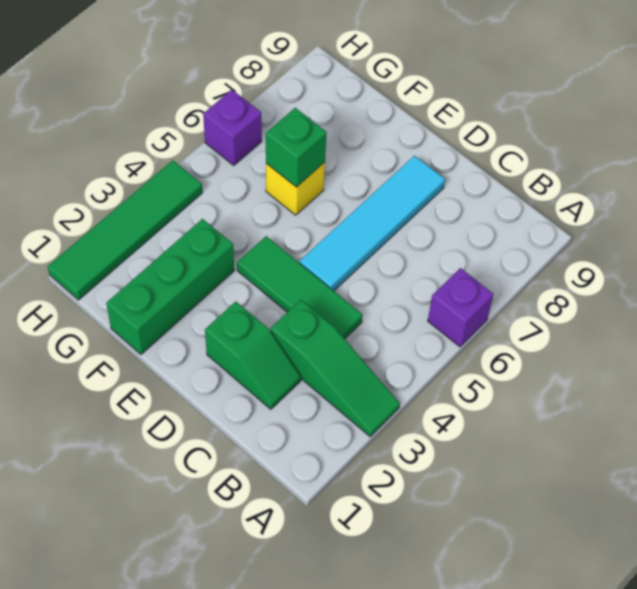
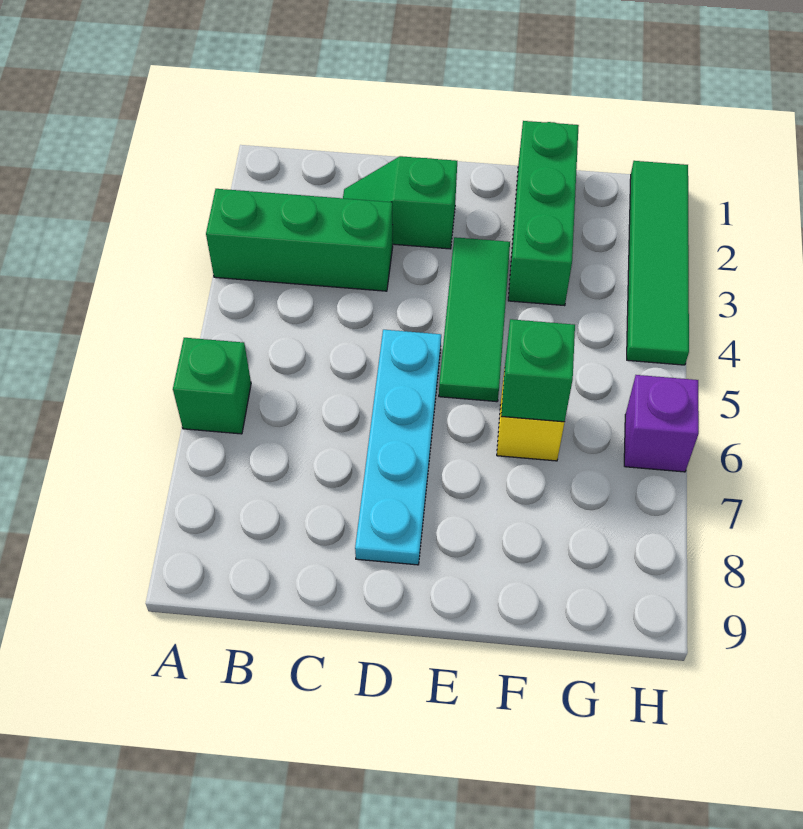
green slope A3:C3 level 1 top C -> green brick A3:C3 level 1
purple brick A6 level 1 -> green brick A6 level 1
green tile C4:E4 level 1 -> green tile E3:E5 level 1
cyan tile D5:D8 level 1 -> cyan plate D5:D8 level 1

